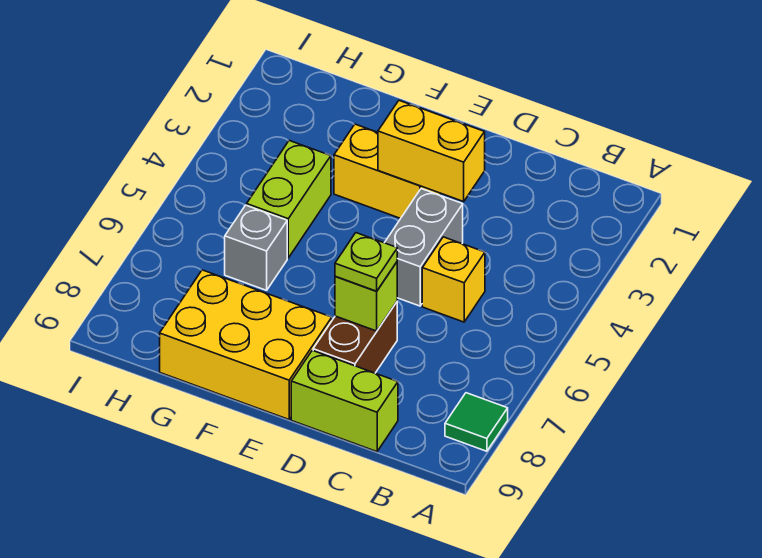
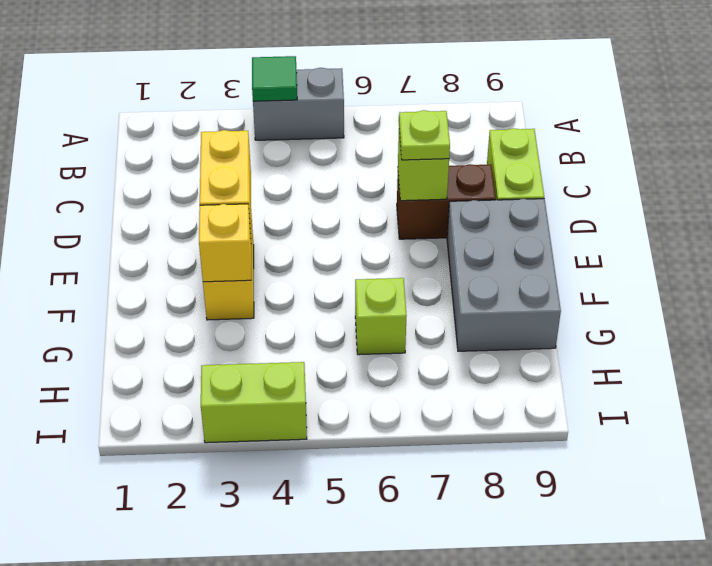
green tile A8 level 1 -> green tile A4 level 2
yellow brick C5 level 1 -> yellow brick F3 level 2
grey brick D4:D5 level 1 -> grey brick A4:A5 level 1
yellow brick E8:G9 level 1 -> grey brick E8:G9 level 1
lime brick G4:G5 level 1 -> lime brick I3:I4 level 1
grey brick G6 level 1 -> lime brick G6 level 1

